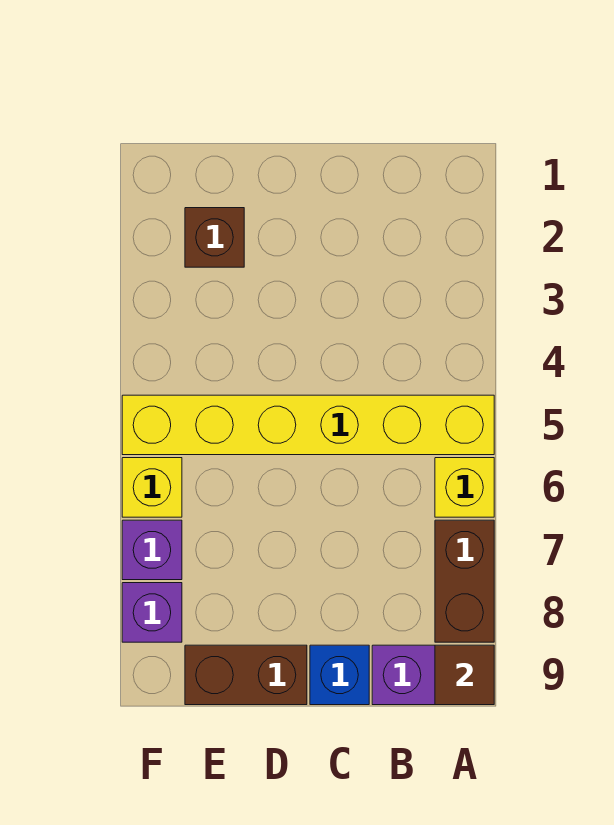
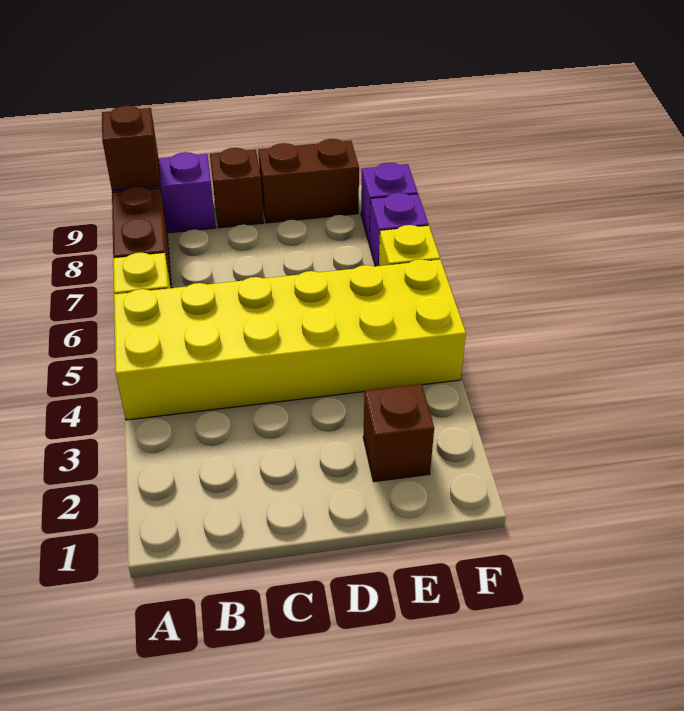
yellow brick A5:F5 level 1 -> yellow brick A4:F5 level 1
brown tile A9 level 2 -> brown brick A9 level 2
blue brick C9 level 1 -> brown brick C9 level 1

